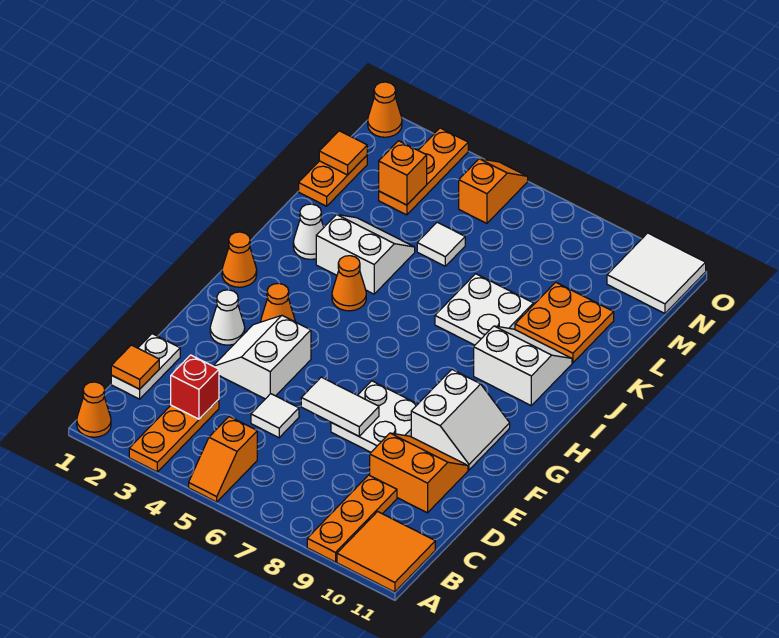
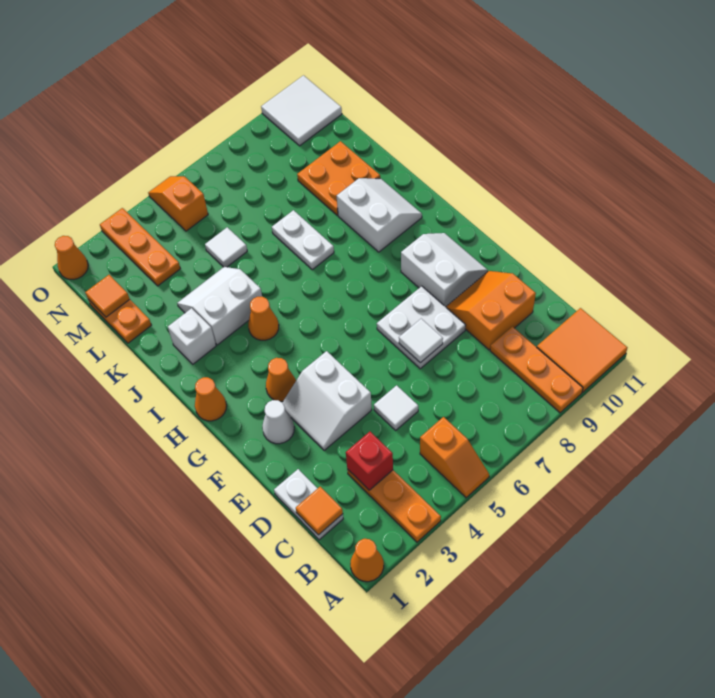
white tile E6:E7 level 2 -> white tile E7 level 2
white slope I9:J10 level 1 top I -> white slope I9:J10 level 1 top 9
white cone J2 level 1 -> white brick J2 level 1
white plate J7:K8 level 1 -> white plate J7:K7 level 1
orange brick M3 level 2 -> none

